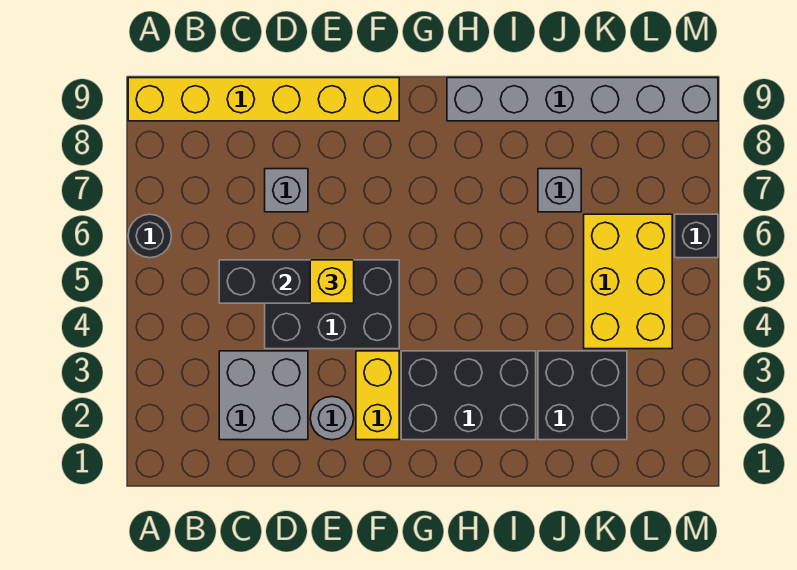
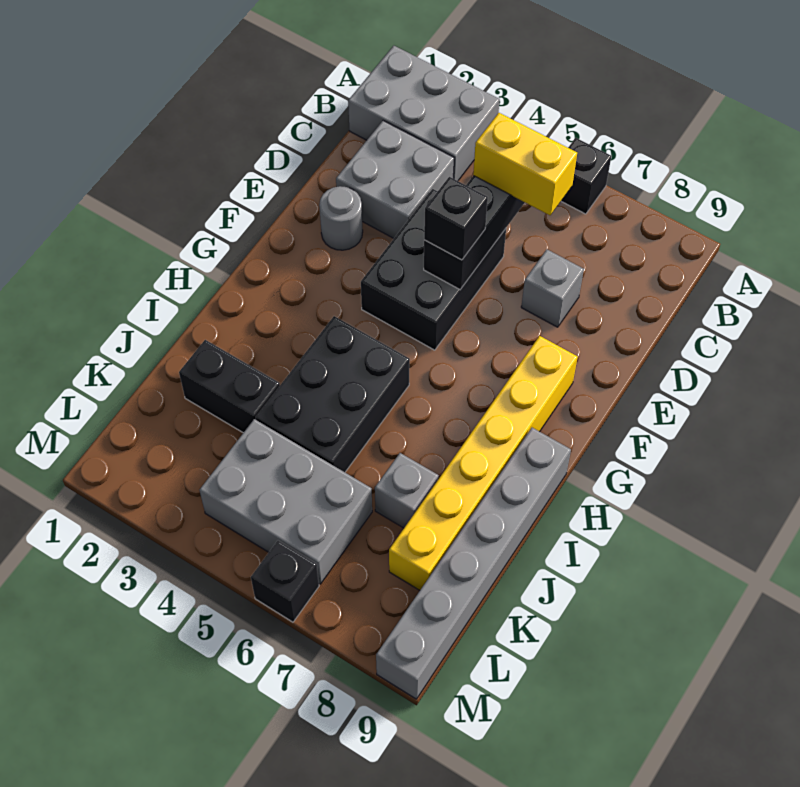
none -> grey brick A1:B3 level 1
black round brick A6 level 1 -> black brick A6 level 1
yellow brick A9:F9 level 1 -> yellow brick F8:K8 level 1
yellow brick E5 level 3 -> black brick E5 level 3
yellow brick F2:F3 level 1 -> yellow brick C5:C6 level 3
black brick G2:I3 level 1 -> black brick H4:J5 level 1
black brick J2:K3 level 1 -> black brick J2:J3 level 1
yellow brick K4:L6 level 1 -> grey brick K4:L6 level 1

